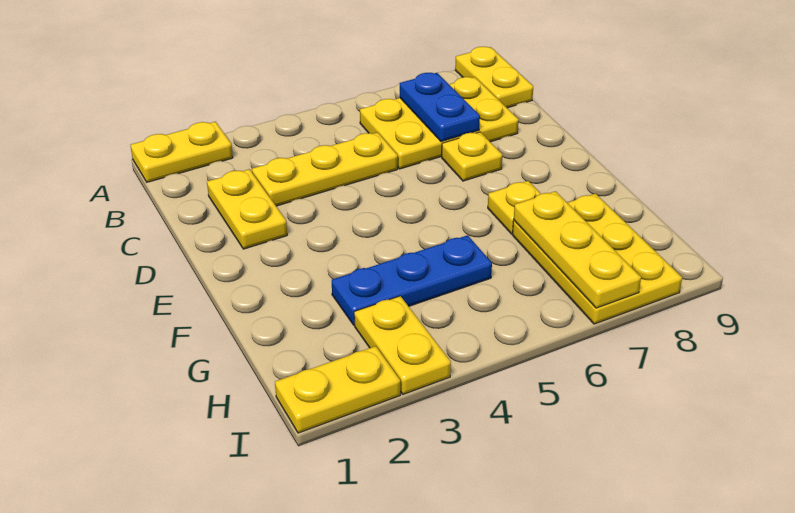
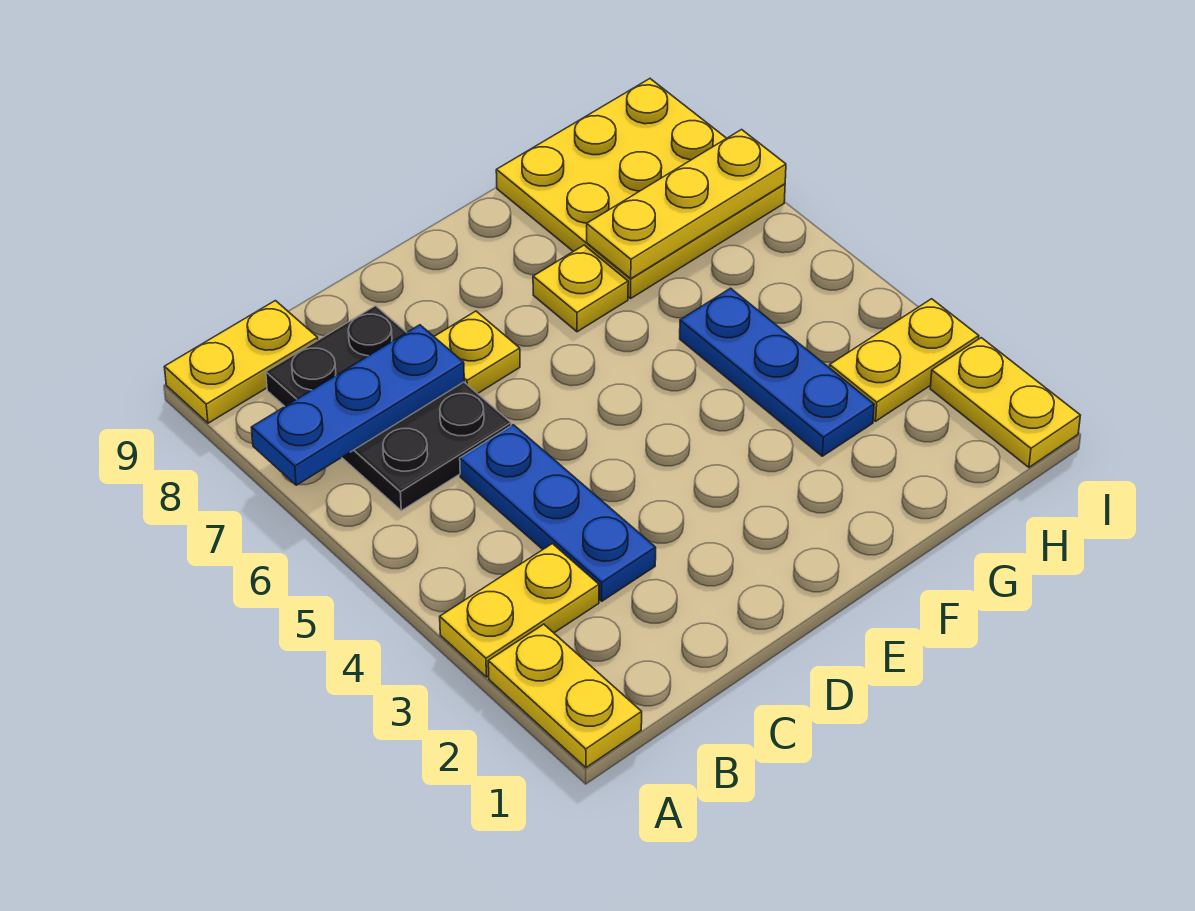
yellow plate B6:C8 level 1 -> black plate B6:C8 level 1
blue plate B7:C7 level 2 -> blue plate A7:C7 level 2
yellow plate C2:D2 level 1 -> yellow plate A3:B3 level 1
yellow plate C3:C5 level 1 -> blue plate C3:C5 level 1
yellow plate G7:I8 level 1 -> yellow plate G7:I9 level 1

